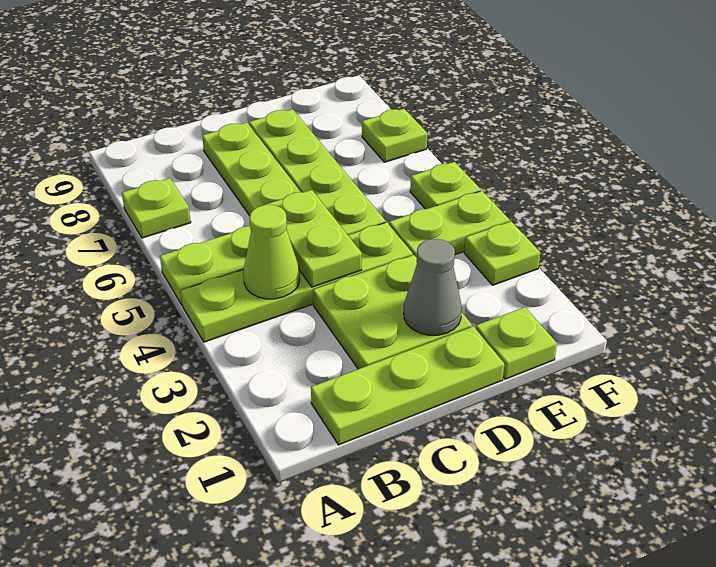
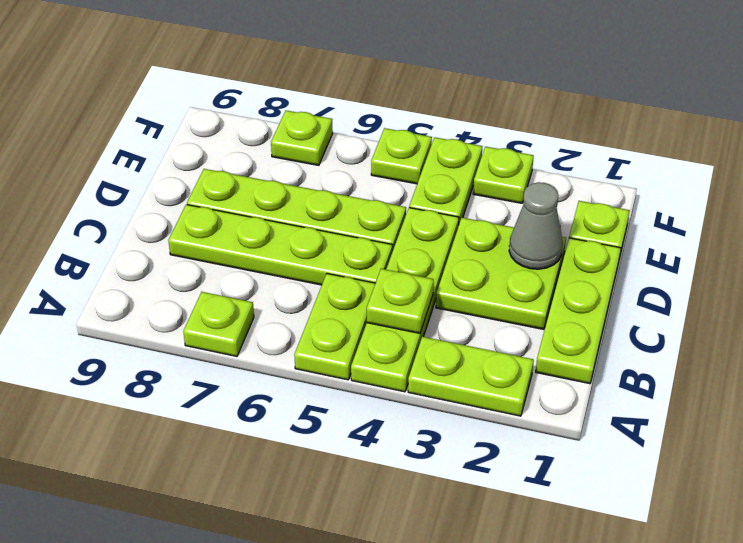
lime cone B4 level 2 -> lime plate B4 level 2
lime plate C4:C5 level 2 -> lime plate A2:A3 level 1

